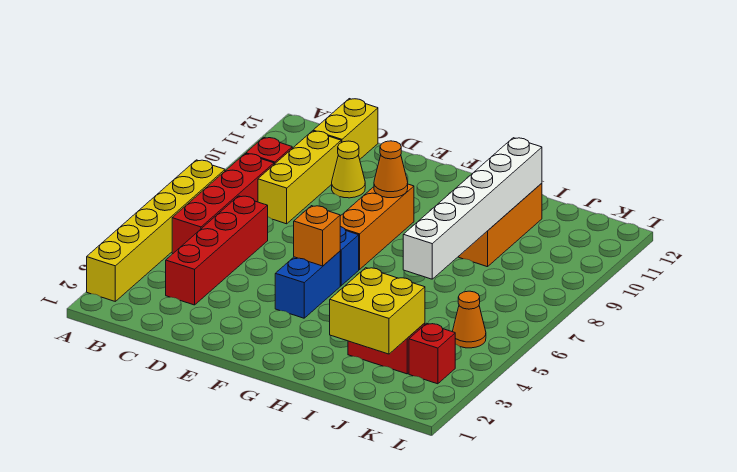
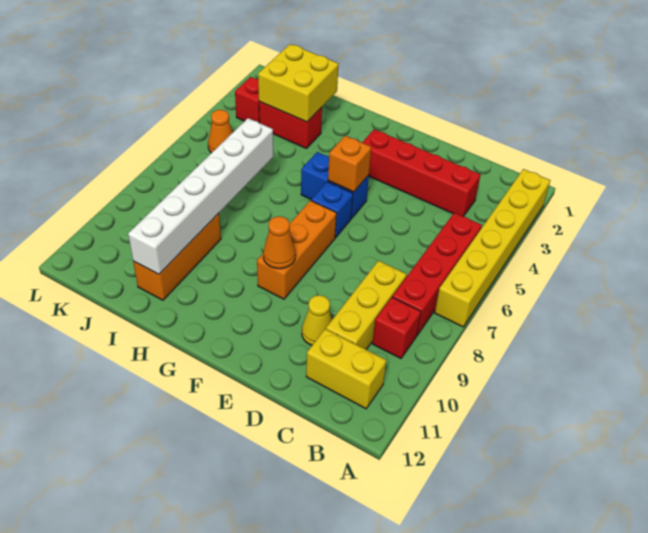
red brick C3:C6 level 1 -> red brick C3:F3 level 1
yellow brick C11:C12 level 1 -> yellow brick B11:C11 level 1
blue brick F4:F5 level 1 -> blue brick F5:G5 level 1

